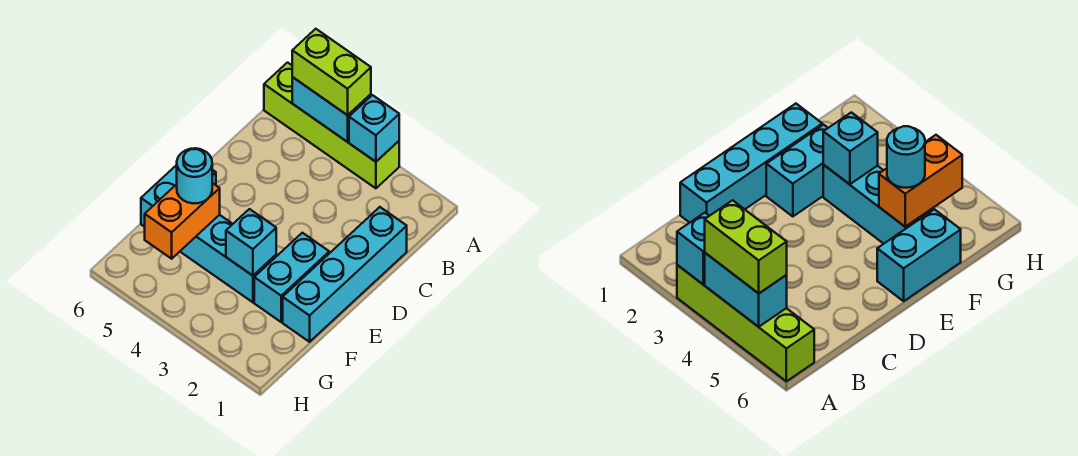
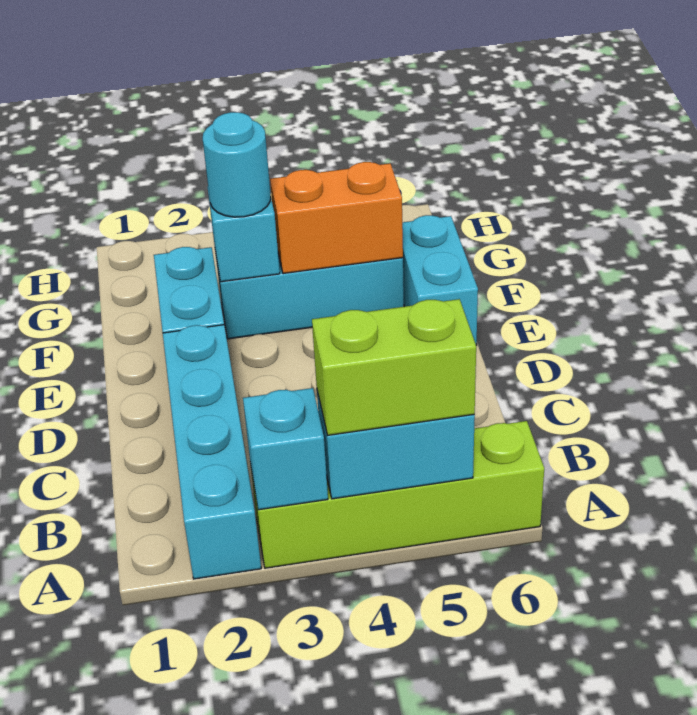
cyan brick C1:F1 level 1 -> cyan brick A2:D2 level 1
orange brick F5:G5 level 2 -> orange brick F4:F5 level 2
cyan round brick F5 level 3 -> cyan round brick F3 level 3

